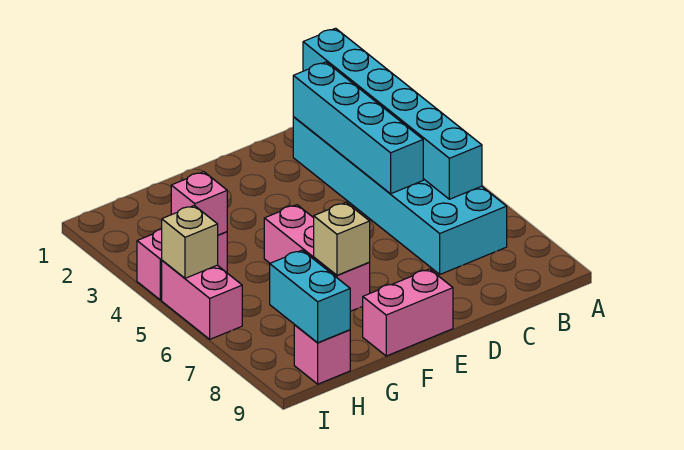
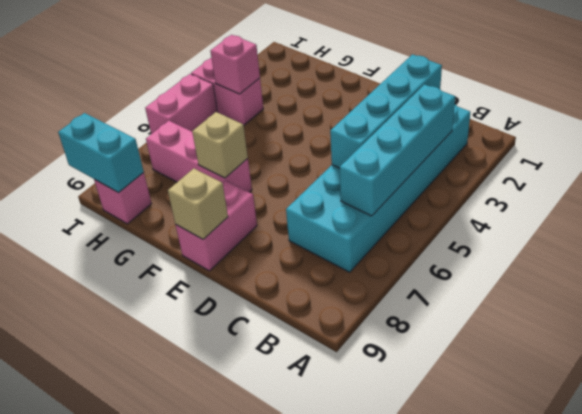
cyan brick B1:B6 level 2 -> cyan brick B3:B6 level 2
pink brick E9:F9 level 1 -> pink brick E8:E9 level 1
pink brick F5:F7 level 1 -> pink brick F7:H7 level 1
cyan brick H8:H9 level 2 -> cyan brick H9:I9 level 2
tan brick I5 level 2 -> tan brick E9 level 2

